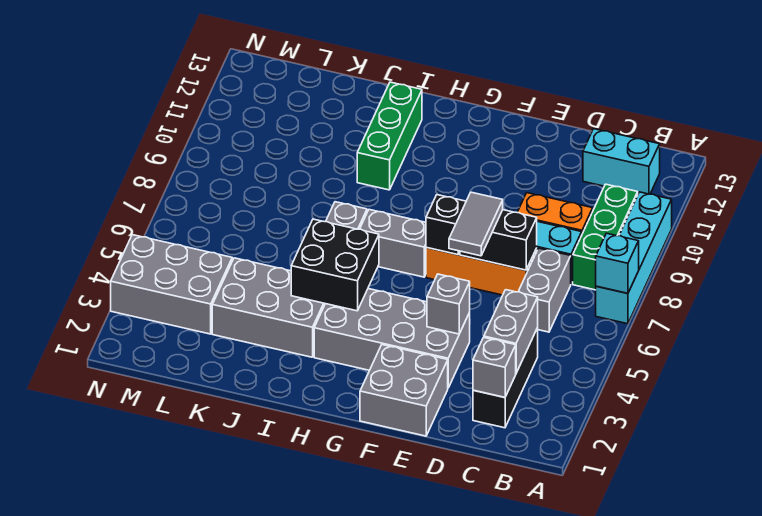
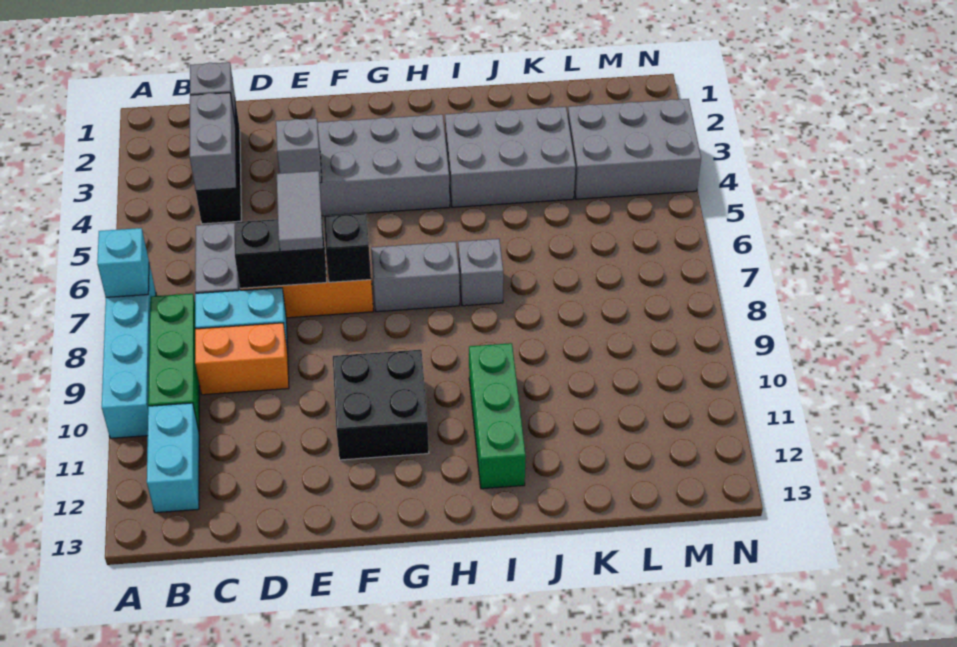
cyan brick B12:C12 level 1 -> cyan brick B11:B12 level 1
grey brick E1:F2 level 1 -> none
black brick H4:I5 level 2 -> black brick F10:G11 level 1

